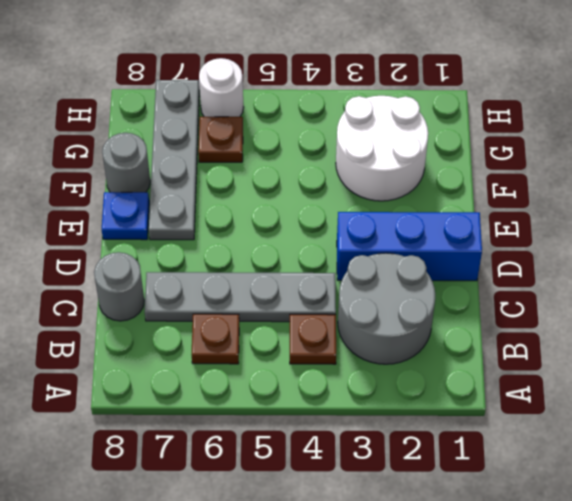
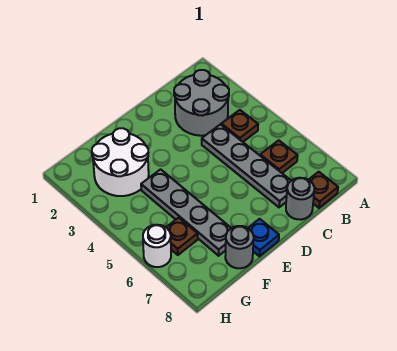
none -> brown plate B8 level 1
blue brick D1:D3 level 1 -> none
grey plate E7:H7 level 1 -> grey plate F4:F7 level 1

